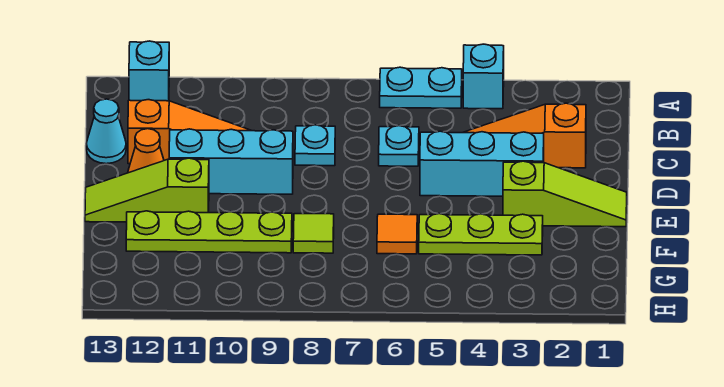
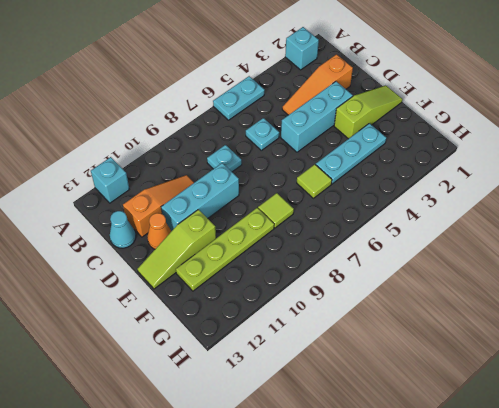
cyan brick A4 level 1 -> cyan brick A2 level 1
lime plate F3:F5 level 1 -> cyan plate F3:F5 level 1
orange tile F6 level 1 -> lime tile F6 level 1

